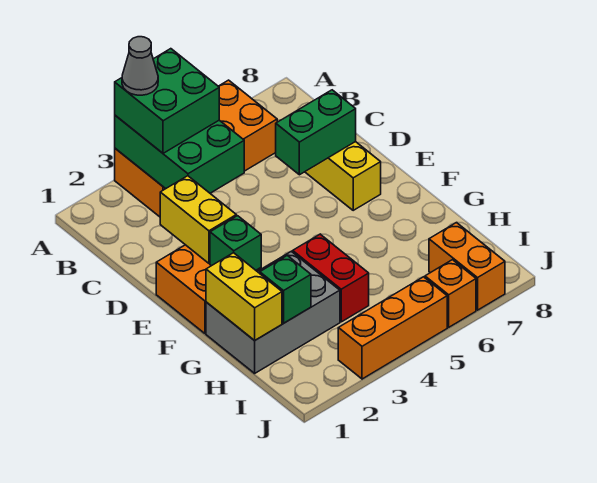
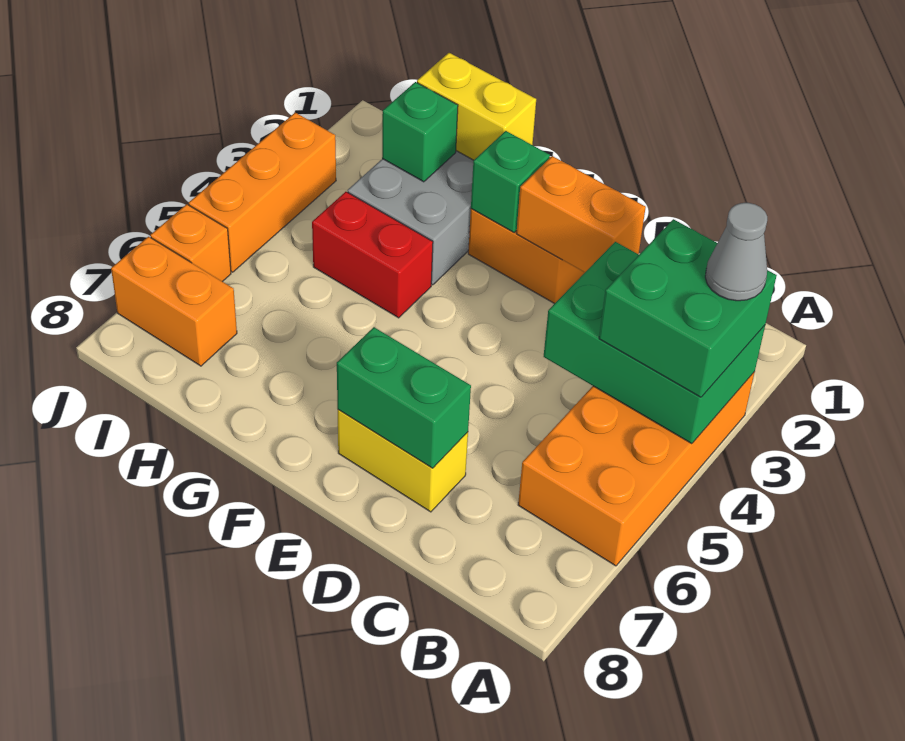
yellow brick D2:E2 level 2 -> orange brick D2:E2 level 2
green brick D6:D7 level 2 -> green brick D7:E7 level 2

